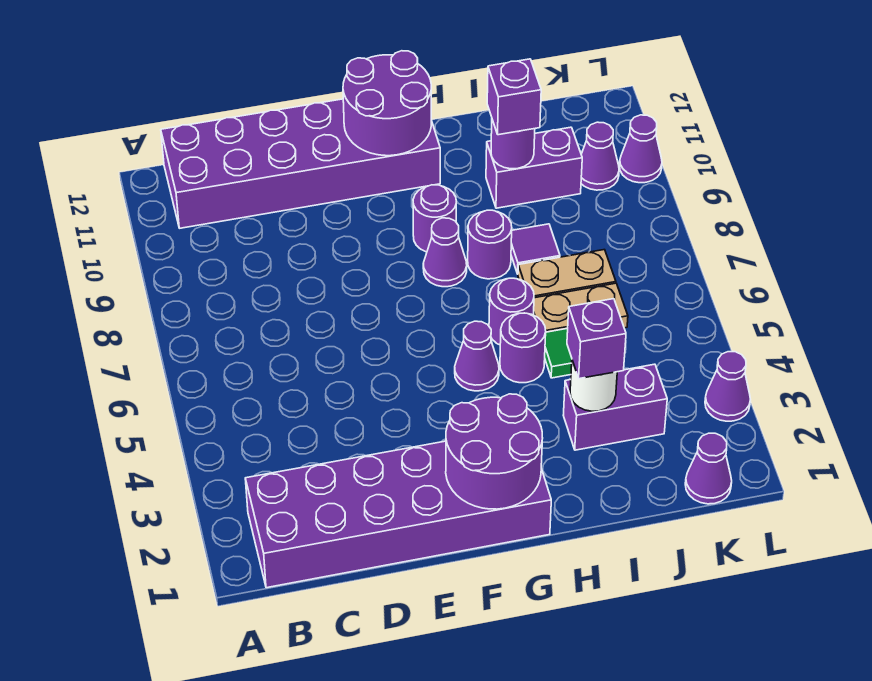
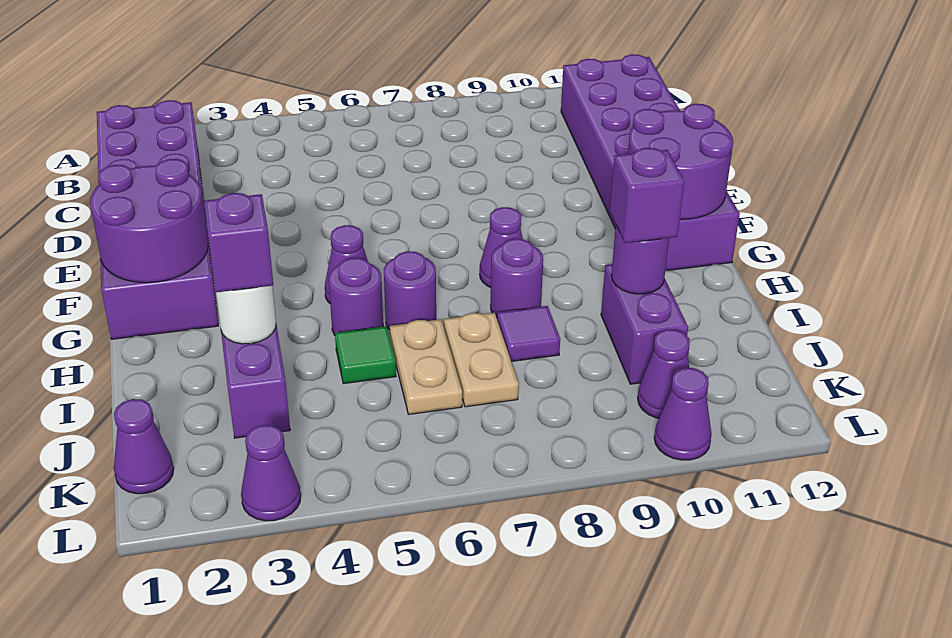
purple round brick G9 level 1 -> none

